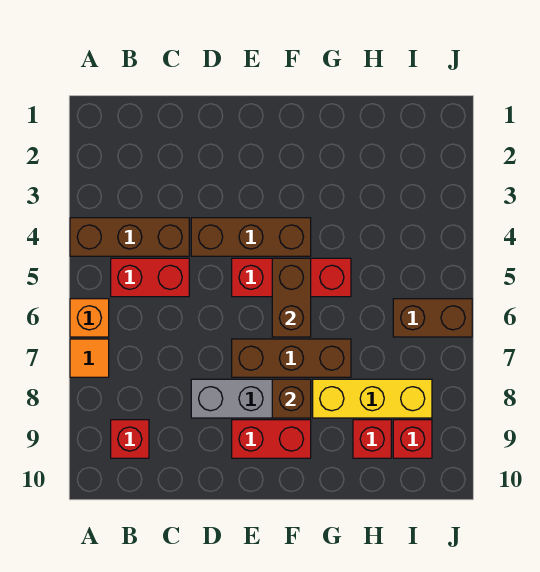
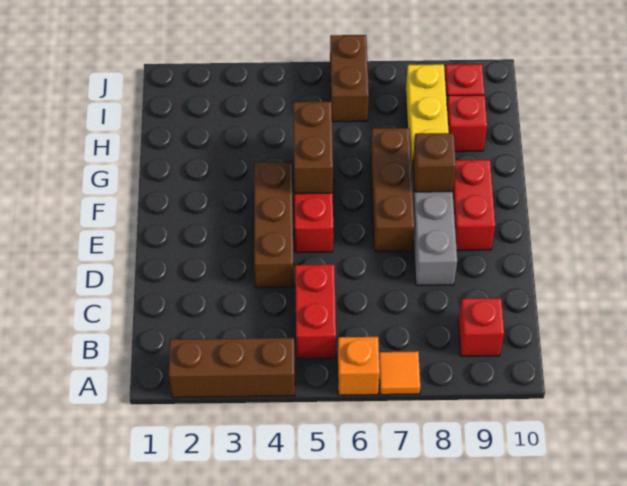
brown brick A4:C4 level 1 -> brown brick A2:A4 level 1
brown brick F5:F6 level 2 -> brown brick F5:G5 level 2

